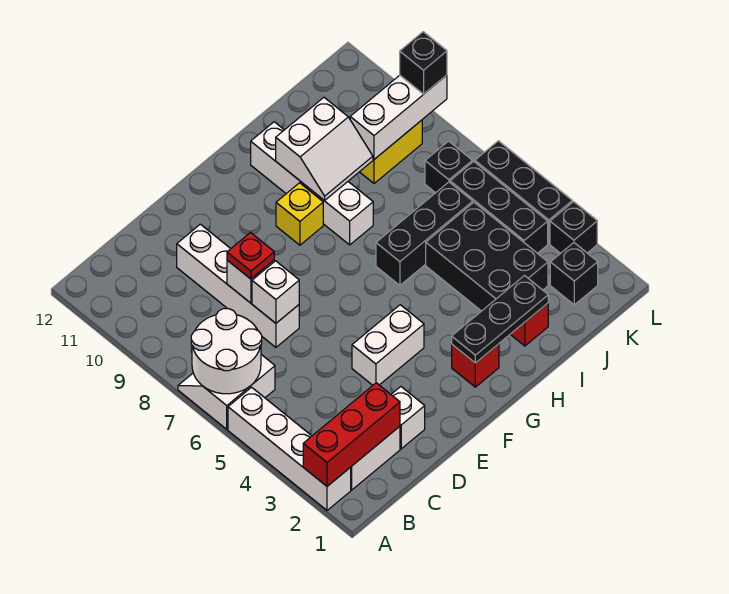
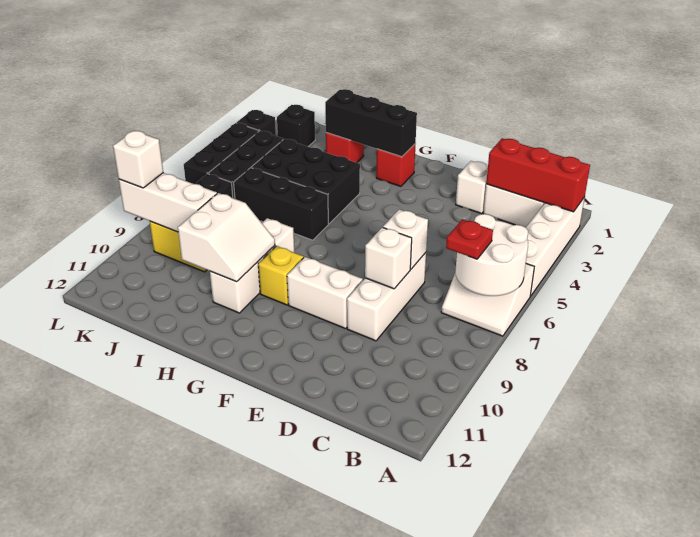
white brick D7:D10 level 1 -> white brick D7:D9 level 1
red plate D8 level 3 -> red plate B7 level 3
white brick E4:F4 level 1 -> white brick E9:F9 level 1
black plate G2:I2 level 2 -> black brick G2:I2 level 2
white brick H8:H11 level 1 -> white brick H8:H10 level 1
white slope H9:I10 level 2 top 10 -> white slope H9:I10 level 2 top I
black brick I3:J5 level 1 -> black brick H4:J5 level 1
black brick L9 level 3 -> white brick L9 level 3

